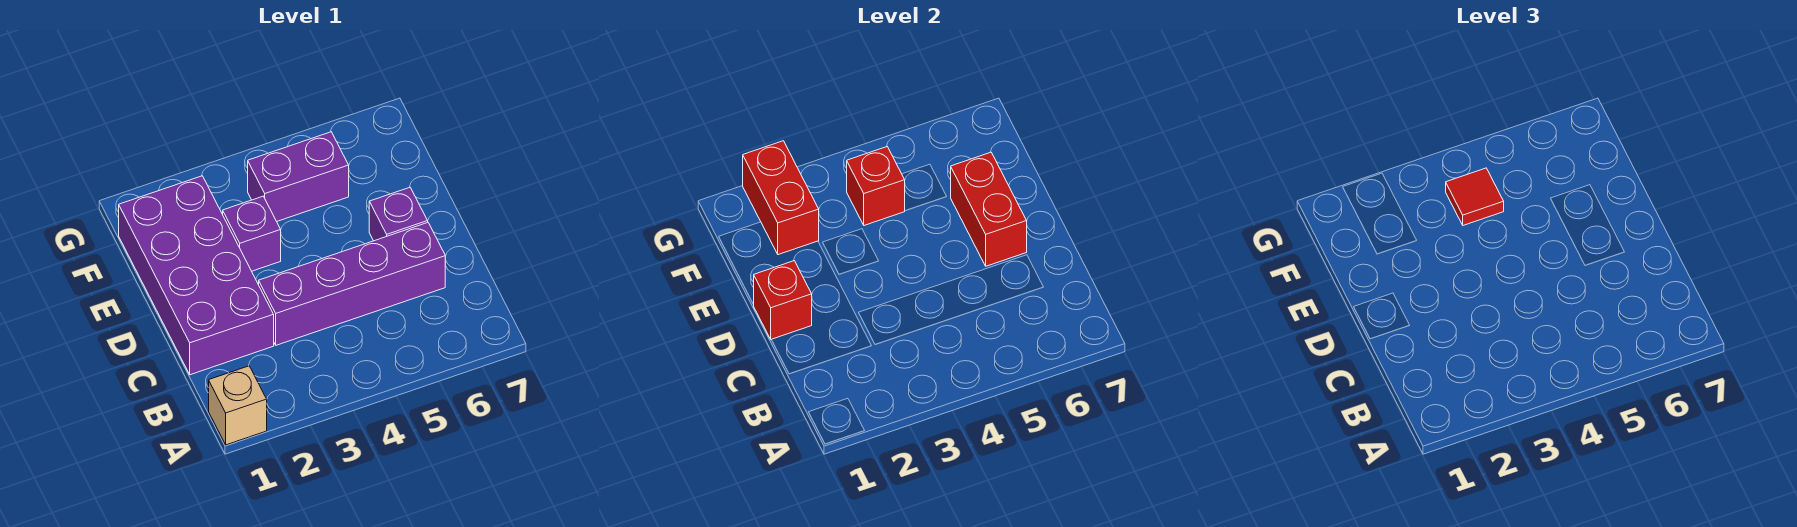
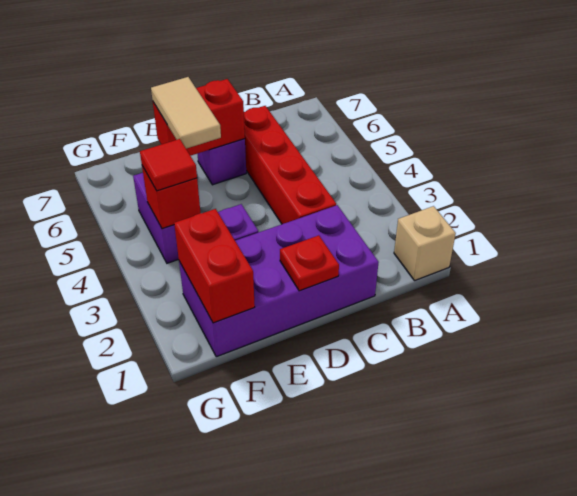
purple brick C3:C6 level 1 -> red brick C3:C6 level 1
red brick D1 level 2 -> red plate D1 level 2
none -> tan tile E5:E6 level 3
red brick F2:G2 level 2 -> red brick F1:F2 level 2

